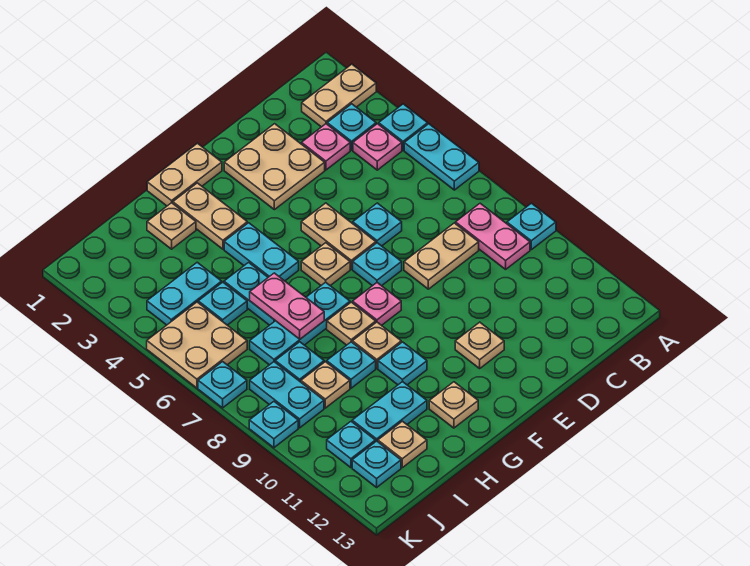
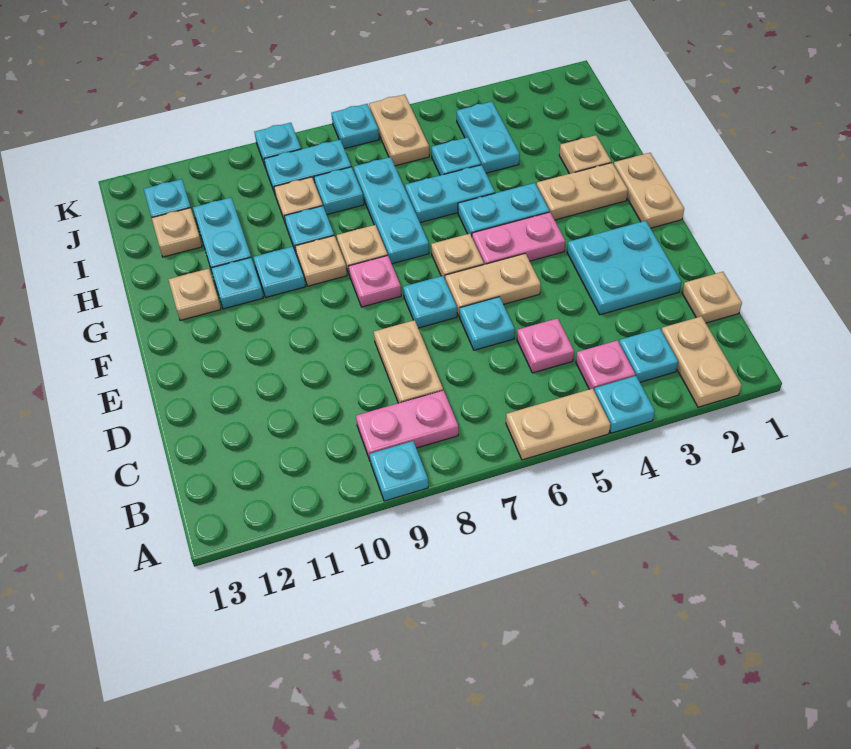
cyan plate A5:A6 level 1 -> tan plate A5:A6 level 1
pink plate C3 level 1 -> pink plate C5 level 1
tan plate D2:E3 level 1 -> cyan plate D2:E3 level 1
tan plate E11 level 1 -> tan plate C1 level 1
pink plate H6:H7 level 2 -> pink plate F4:F5 level 1
tan plate J5:K6 level 1 -> tan plate J6:K6 level 1
cyan plate J11 level 1 -> cyan plate G11 level 1

